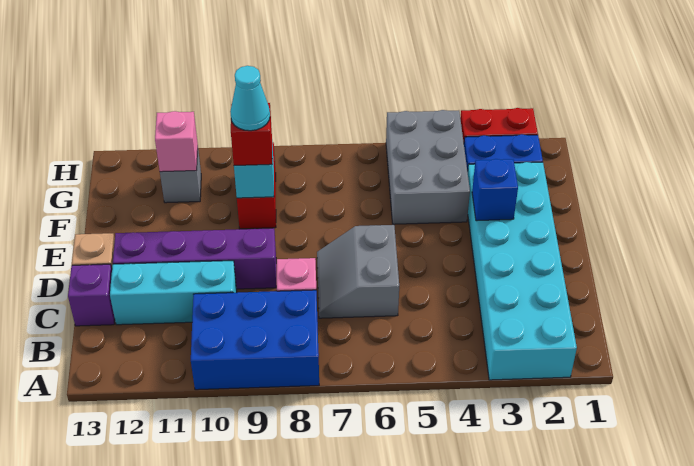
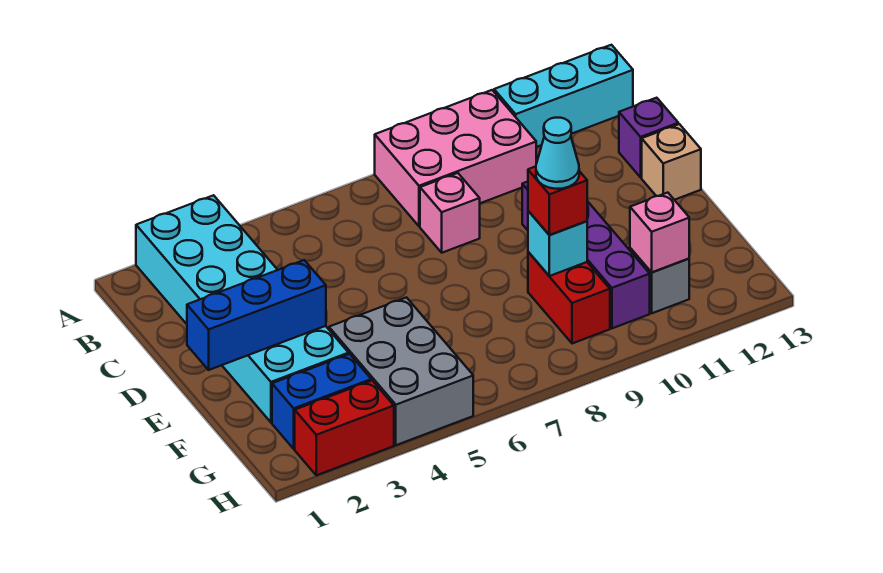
blue brick A8:B10 level 1 -> pink brick A8:B10 level 1
grey slope C6:D7 level 1 top 6 -> none
cyan brick C10:C12 level 1 -> cyan brick A11:A13 level 1
purple brick D9:D12 level 1 -> purple brick D10:G10 level 1
blue brick E3 level 2 -> blue brick E1:E3 level 2

